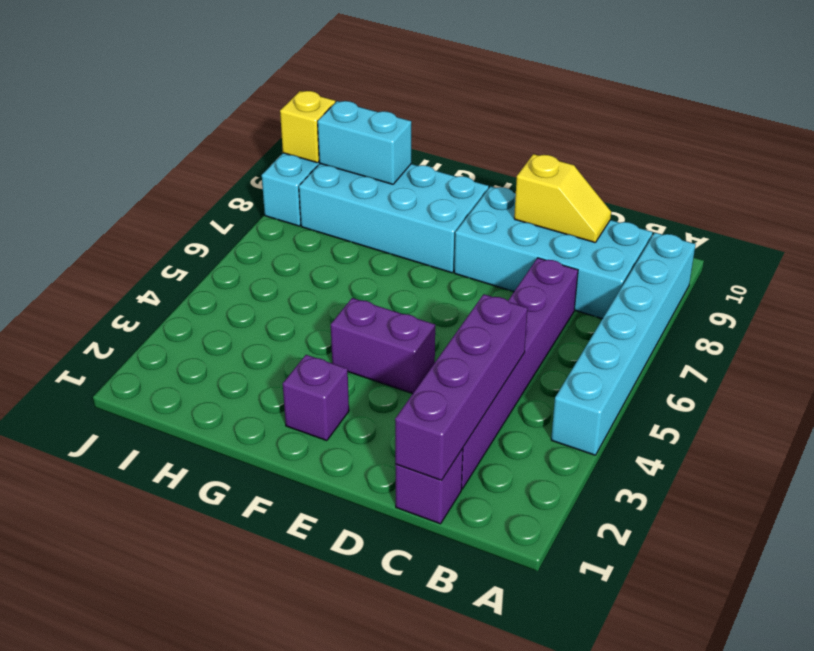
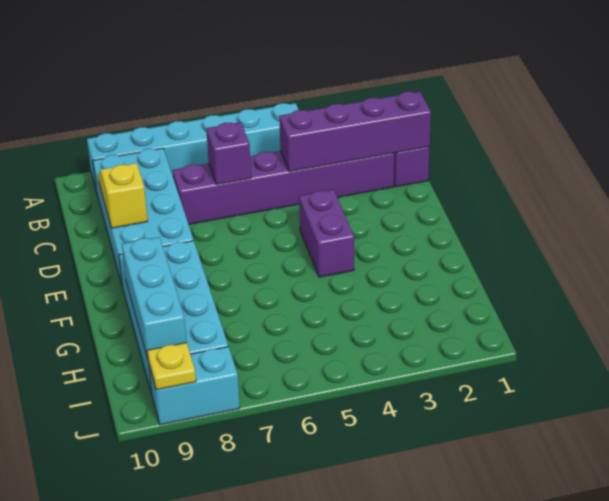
purple brick F2 level 1 -> purple brick C6 level 2
cyan brick H9:I9 level 2 -> cyan brick G9:I9 level 2
yellow brick J9 level 2 -> yellow plate J9 level 2

